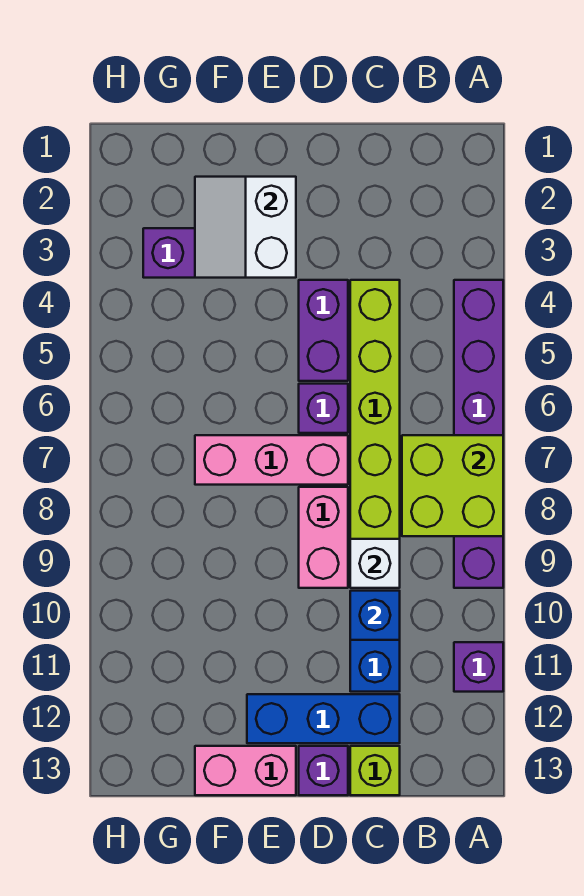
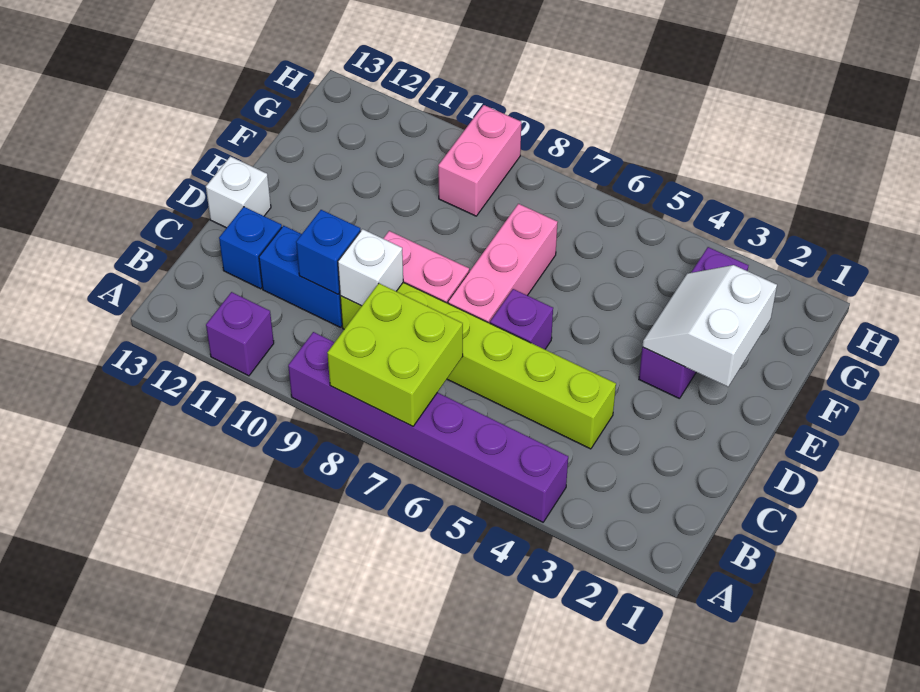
blue brick C12:E12 level 1 -> blue brick C12 level 1
lime brick C13 level 1 -> none
purple brick D4:D5 level 1 -> none
purple brick D13 level 1 -> white brick D13 level 1
white slope E2:F3 level 2 top E -> white slope E2:F3 level 2 top 2
pink brick E13:F13 level 1 -> pink brick G9:H9 level 1

